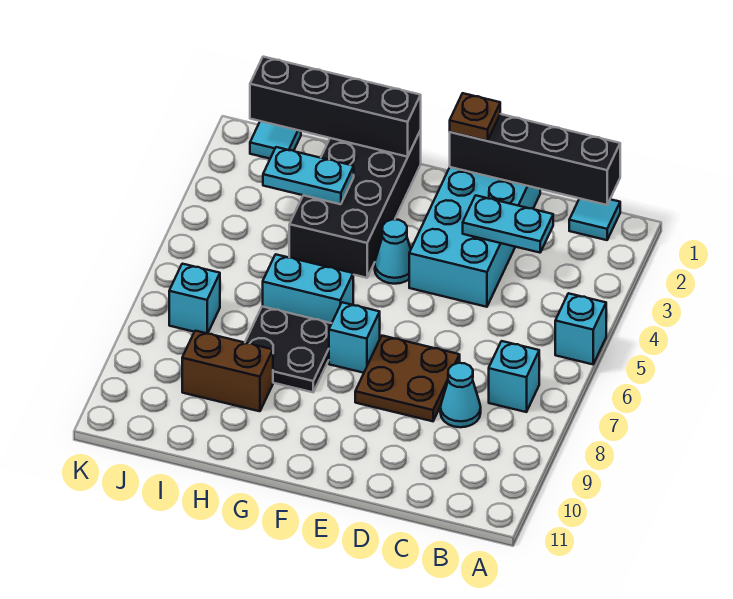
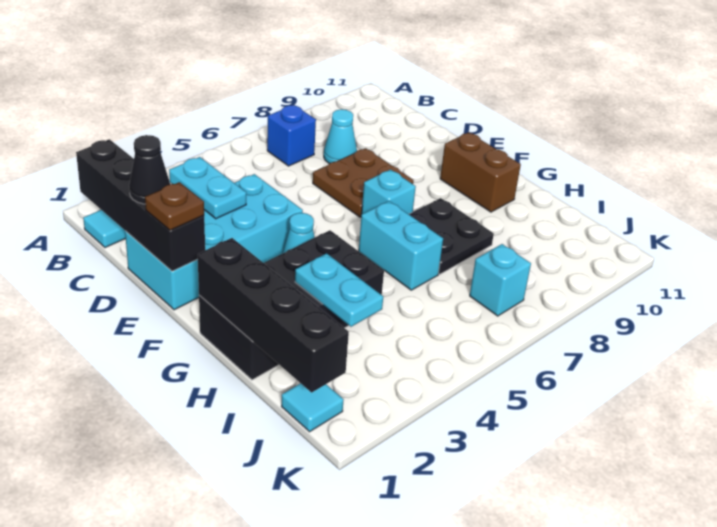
cyan brick A5 level 1 -> none
cyan brick B7 level 1 -> blue brick B7 level 1
none -> black cone D1 level 3
brown brick H9:I9 level 1 -> brown brick F10:G10 level 1

